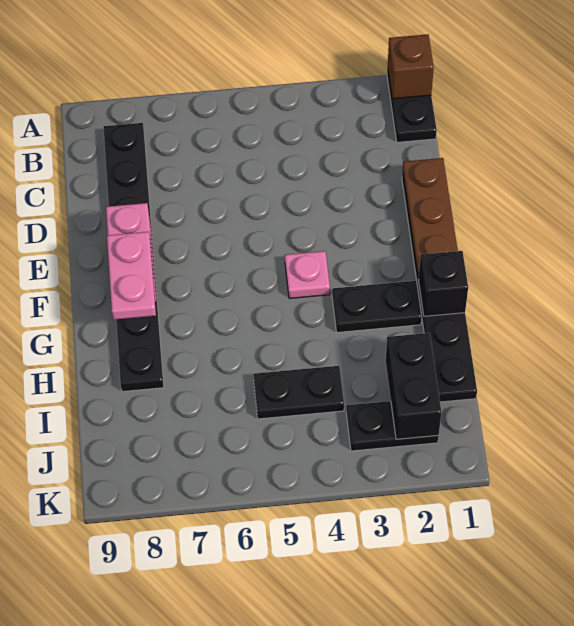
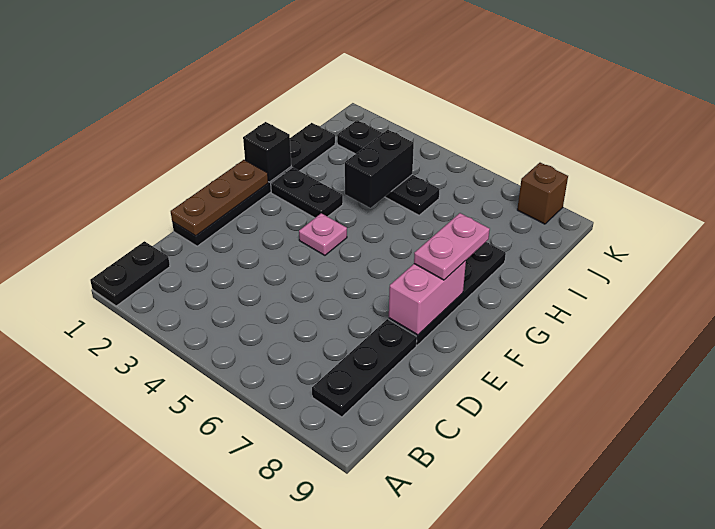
brown brick A1 level 2 -> brown brick K8 level 1
black brick I2:J2 level 2 -> black brick H4:I4 level 2

